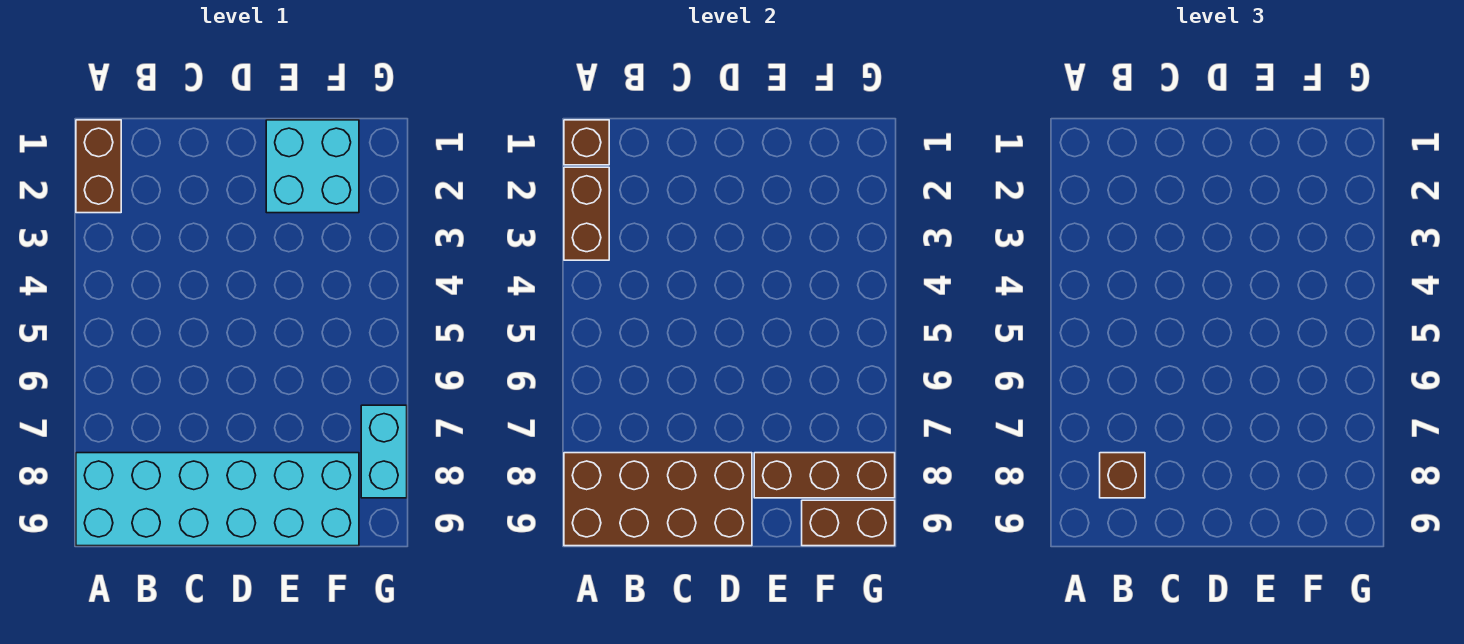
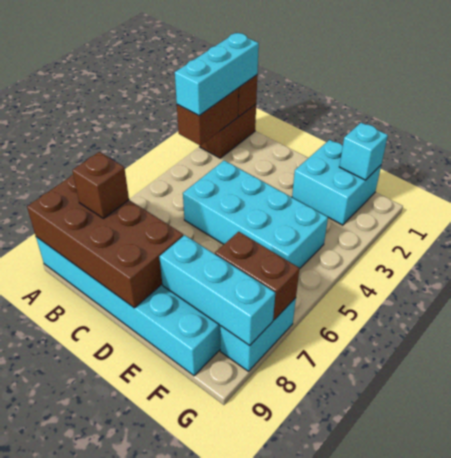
none -> cyan brick A1:A3 level 3
none -> cyan brick C4:F5 level 1
brown brick E8:G8 level 2 -> cyan brick E8:G8 level 2
none -> cyan brick F1 level 2
brown brick F9:G9 level 2 -> brown brick F7:G7 level 2

